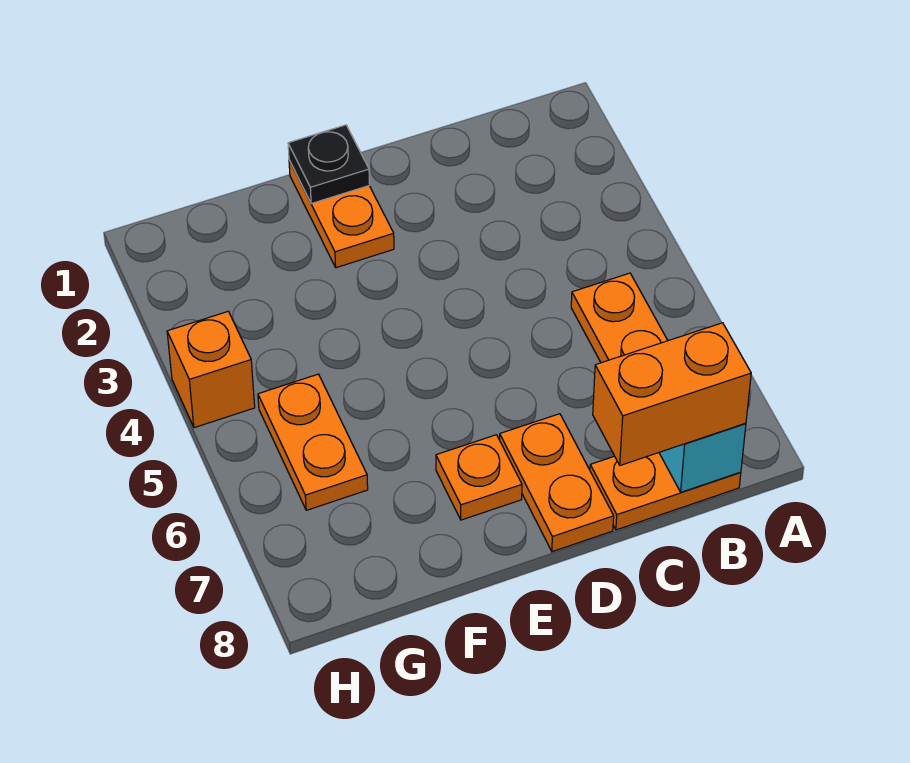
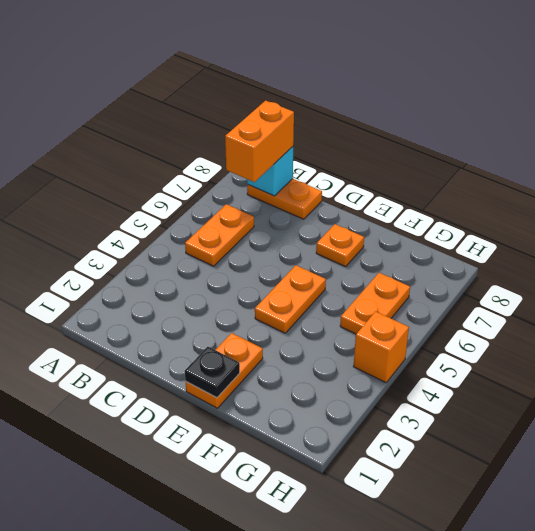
orange brick B8:C8 level 3 -> orange brick B7:B8 level 3
orange plate D7:D8 level 1 -> orange plate E4:E5 level 1

